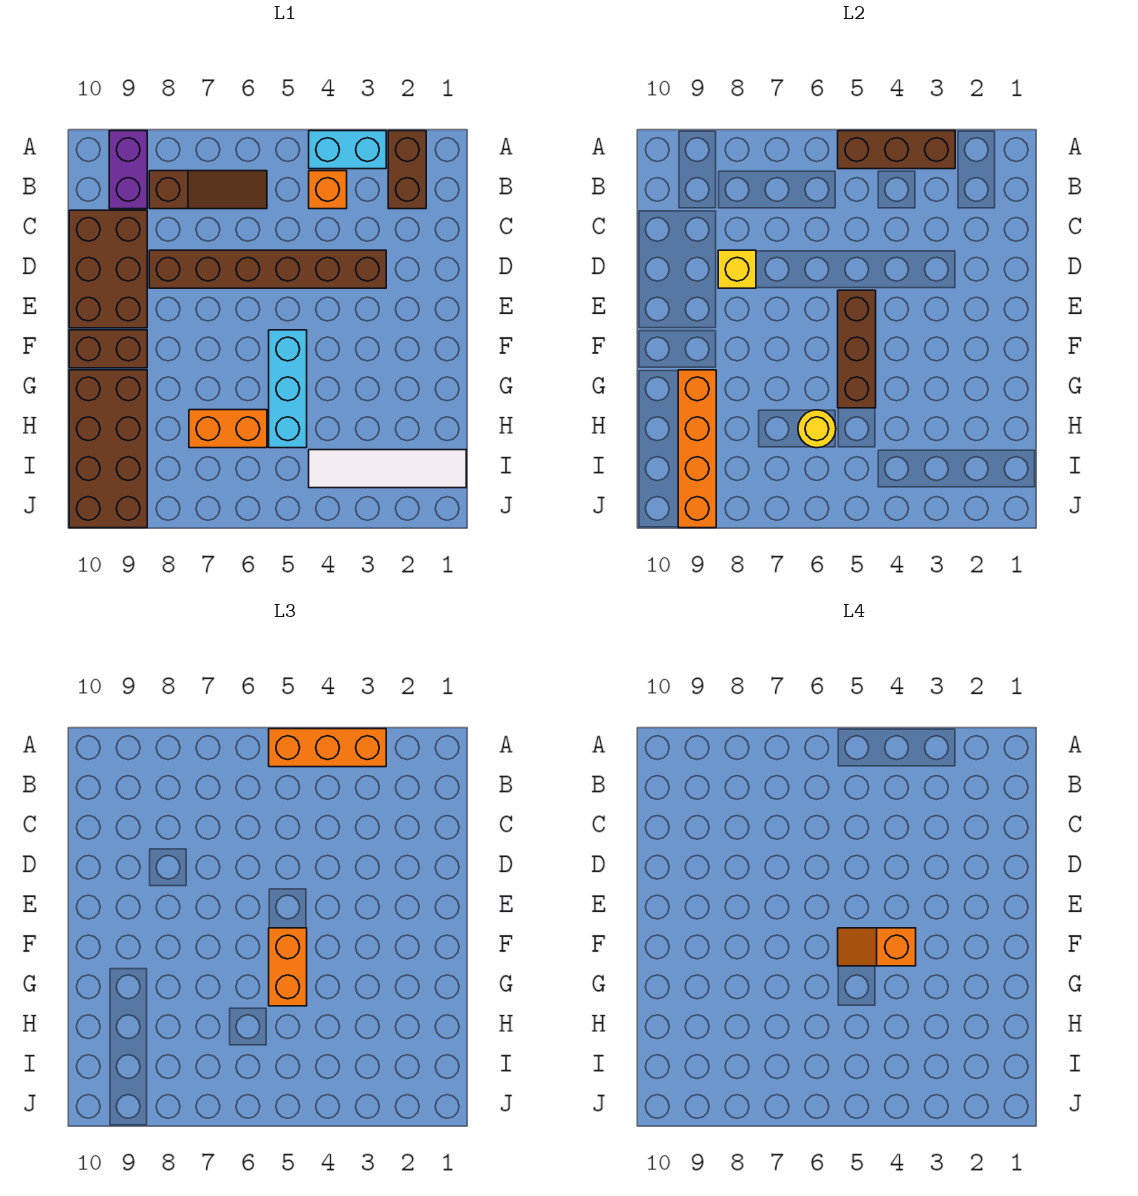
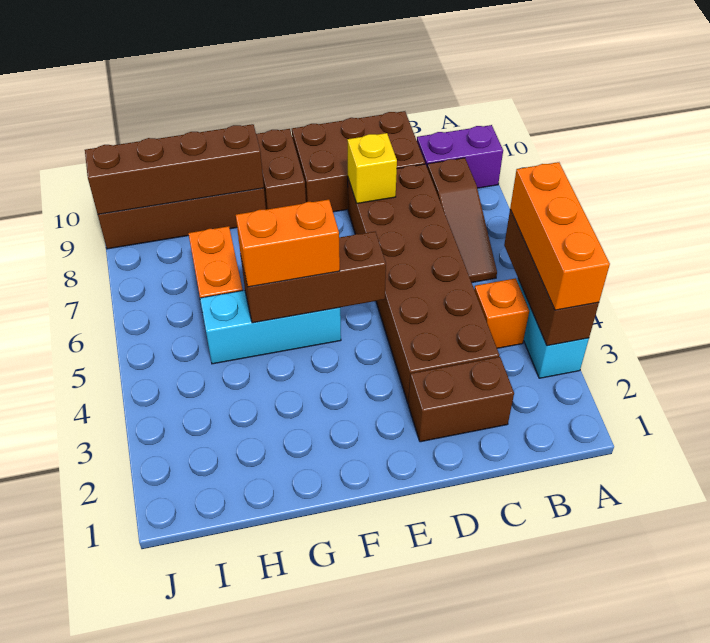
brown brick A2:B2 level 1 -> brown brick C2:D2 level 1
brown brick D3:D8 level 1 -> brown brick C3:D8 level 1
orange slope F4:F5 level 4 top 4 -> none
orange brick G9:J9 level 2 -> brown brick G9:J9 level 2
yellow round brick H6 level 2 -> none
white tile I1:I4 level 1 -> none

